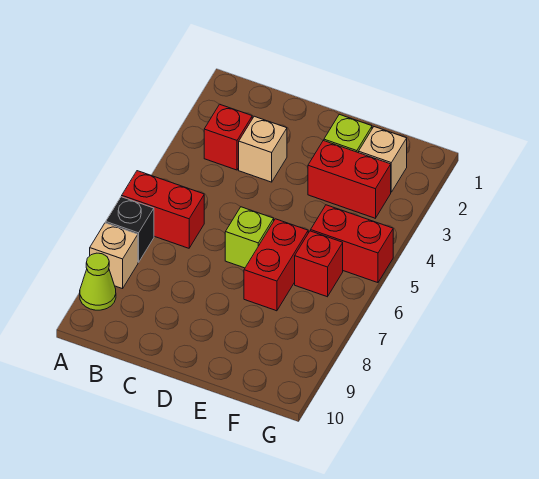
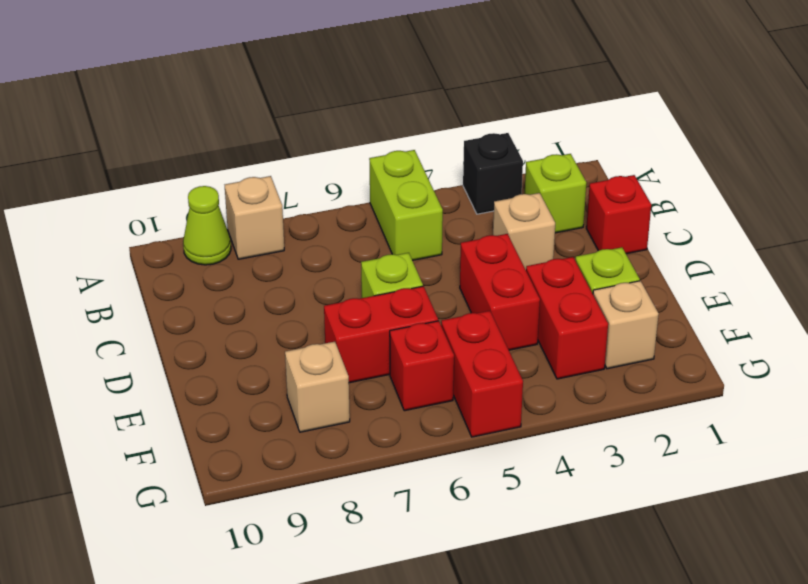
none -> lime brick A5:B5 level 1
red brick A6:B6 level 1 -> red brick D4:E4 level 1
black brick A7 level 1 -> black brick A3 level 1
none -> lime brick B2 level 1
red brick B3 level 1 -> red brick C1 level 1
none -> tan brick F8 level 1

